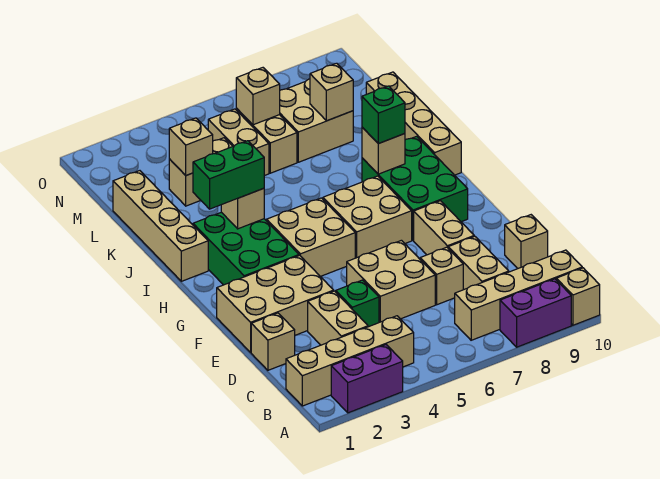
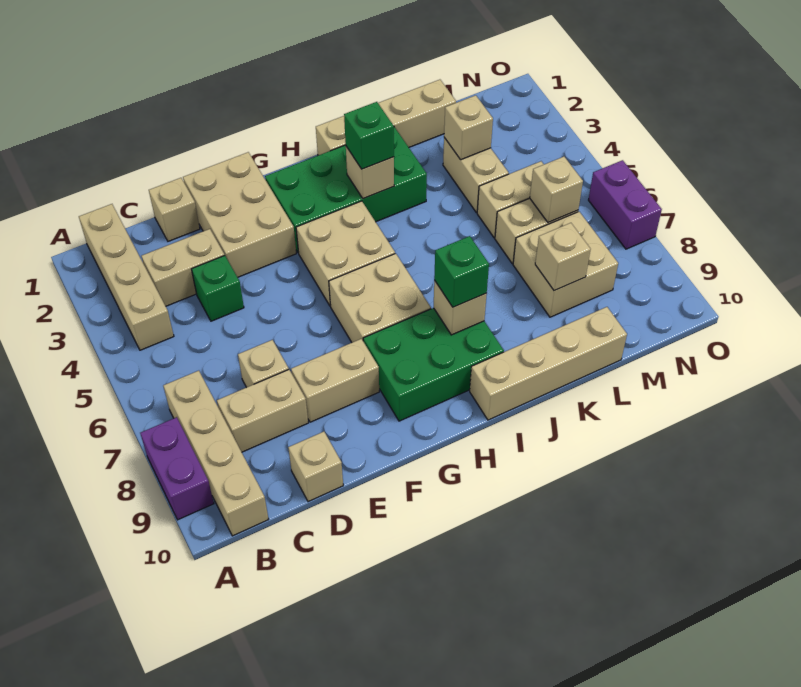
purple brick A2:A3 level 1 -> purple brick O6:O7 level 1
tan brick A10 level 1 -> none
tan brick D5:E6 level 1 -> none
green brick G2:I3 level 1 -> green brick G2:J3 level 1
green brick I2:I3 level 3 -> green brick I3 level 3

